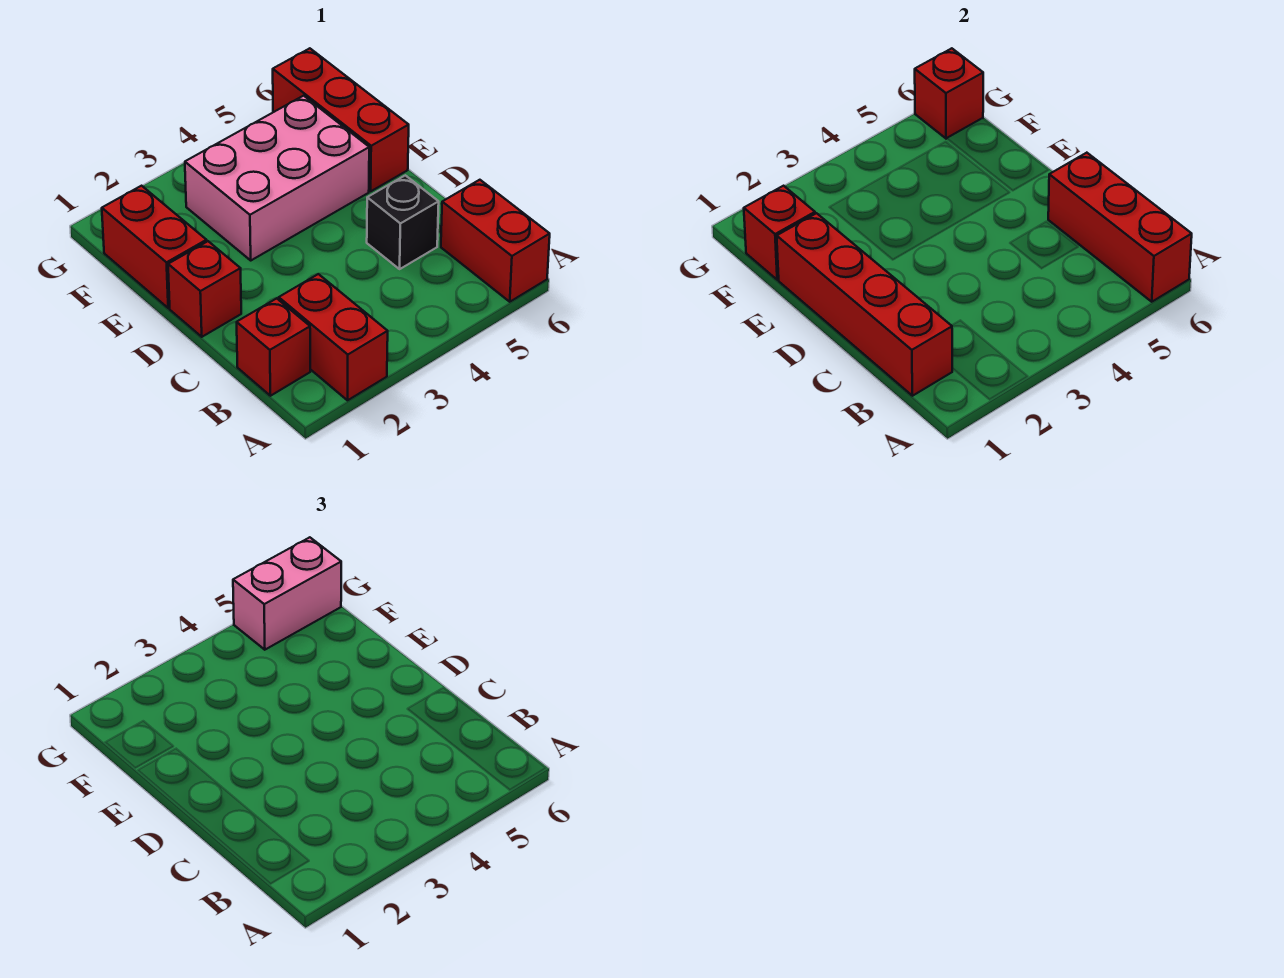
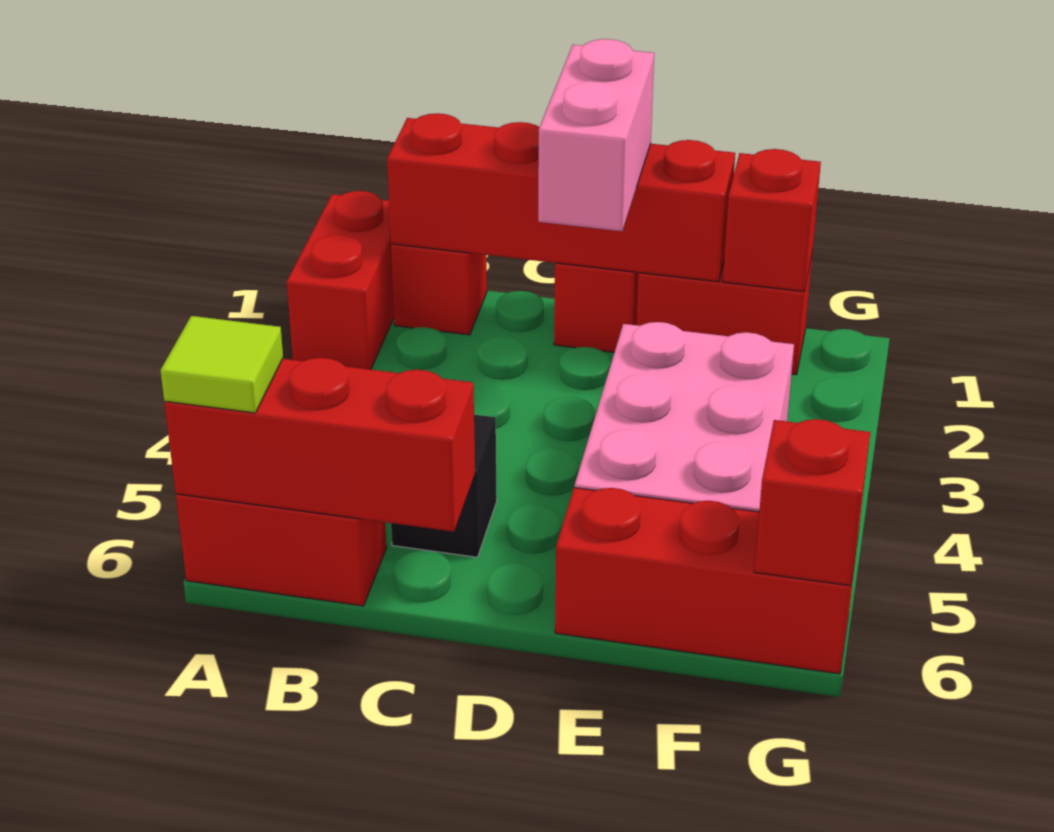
red brick A2:B2 level 1 -> red brick A1:A2 level 1
none -> lime tile A6 level 3
pink brick G5:G6 level 3 -> pink brick D1:D2 level 3

